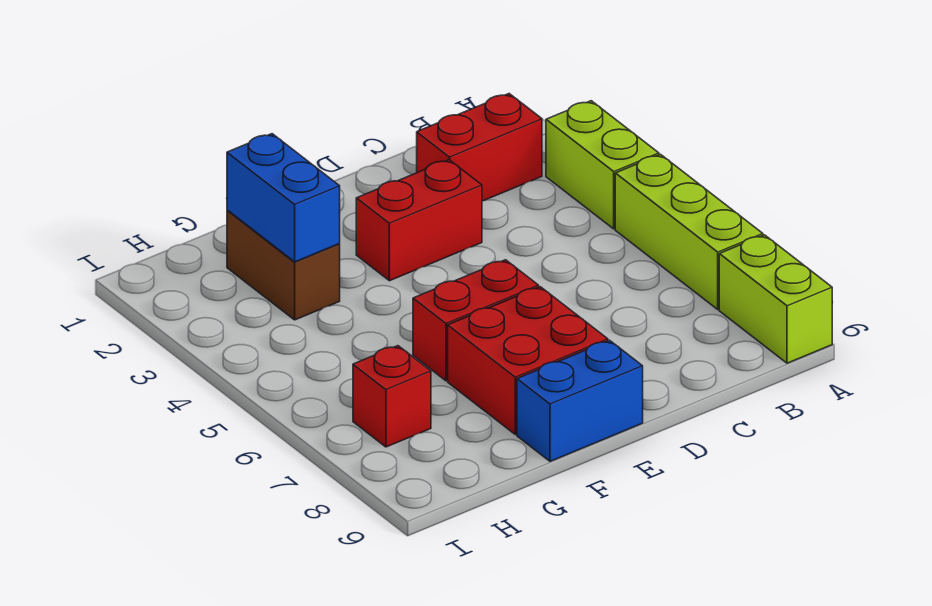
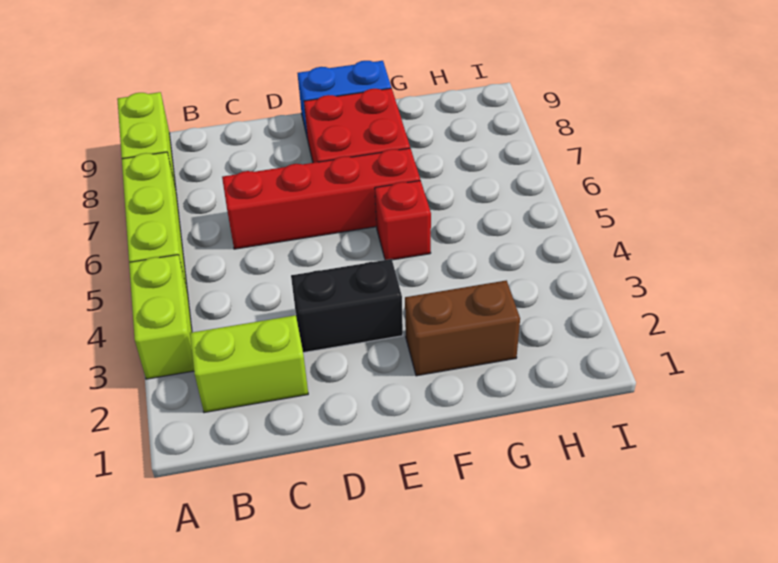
red brick B2:C2 level 1 -> lime brick B2:C2 level 1
red brick D3:E3 level 1 -> black brick D3:E3 level 1
red brick E6:F6 level 1 -> red brick C6:F6 level 1
brown brick G2:G3 level 1 -> brown brick F2:G2 level 1
blue brick G2:G3 level 2 -> none
red brick H7 level 1 -> red brick F5 level 1

